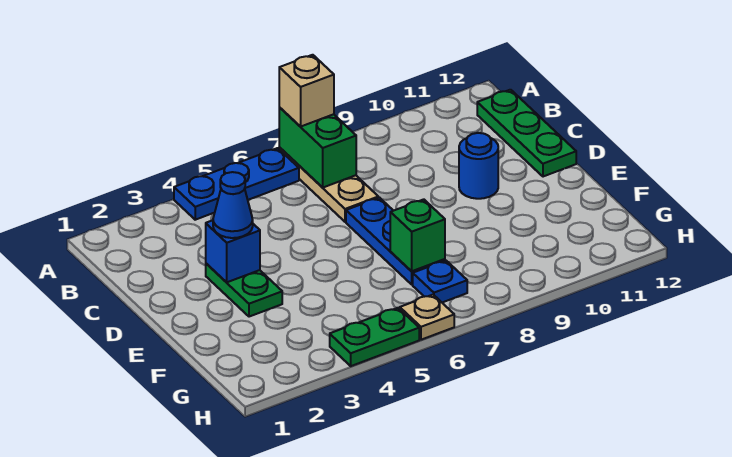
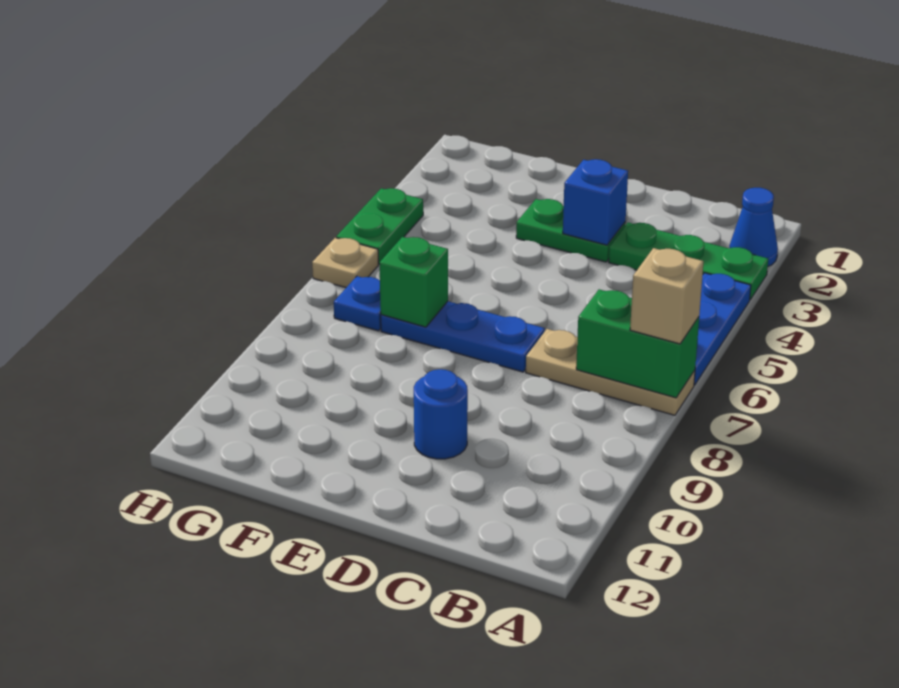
green plate B12:D12 level 1 -> green plate A3:C3 level 1
blue cone D3 level 3 -> blue cone A2 level 1

